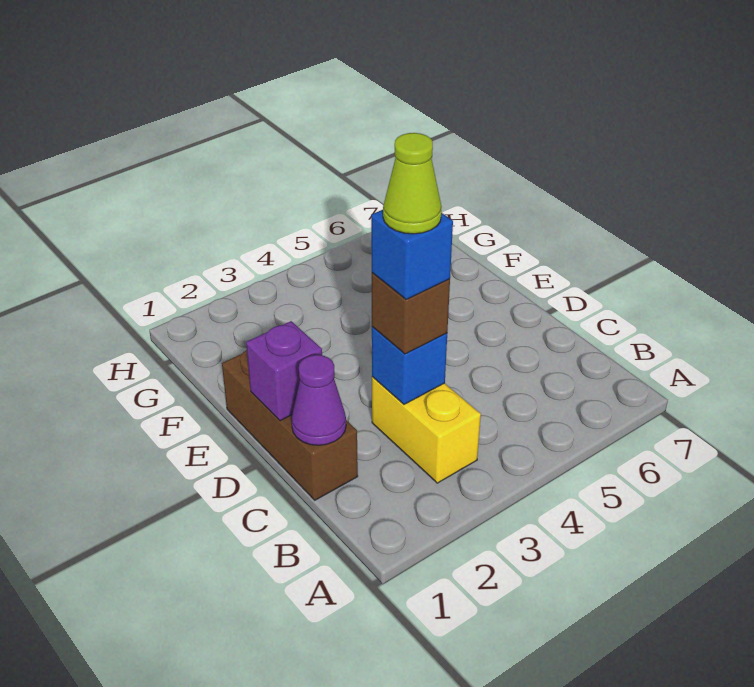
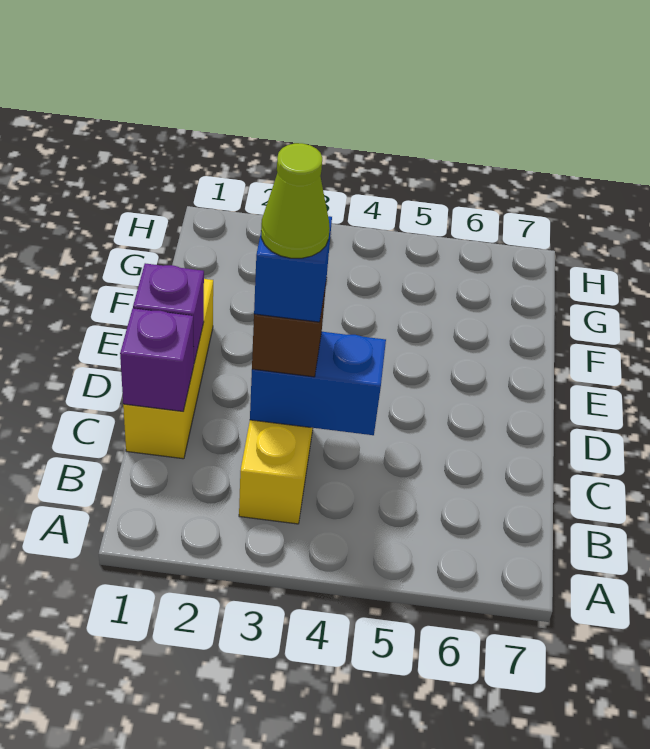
brown brick C1:E1 level 1 -> yellow brick C1:E1 level 1
purple cone C1 level 2 -> purple brick C1 level 2
blue brick C3 level 2 -> blue brick C3:C4 level 2

